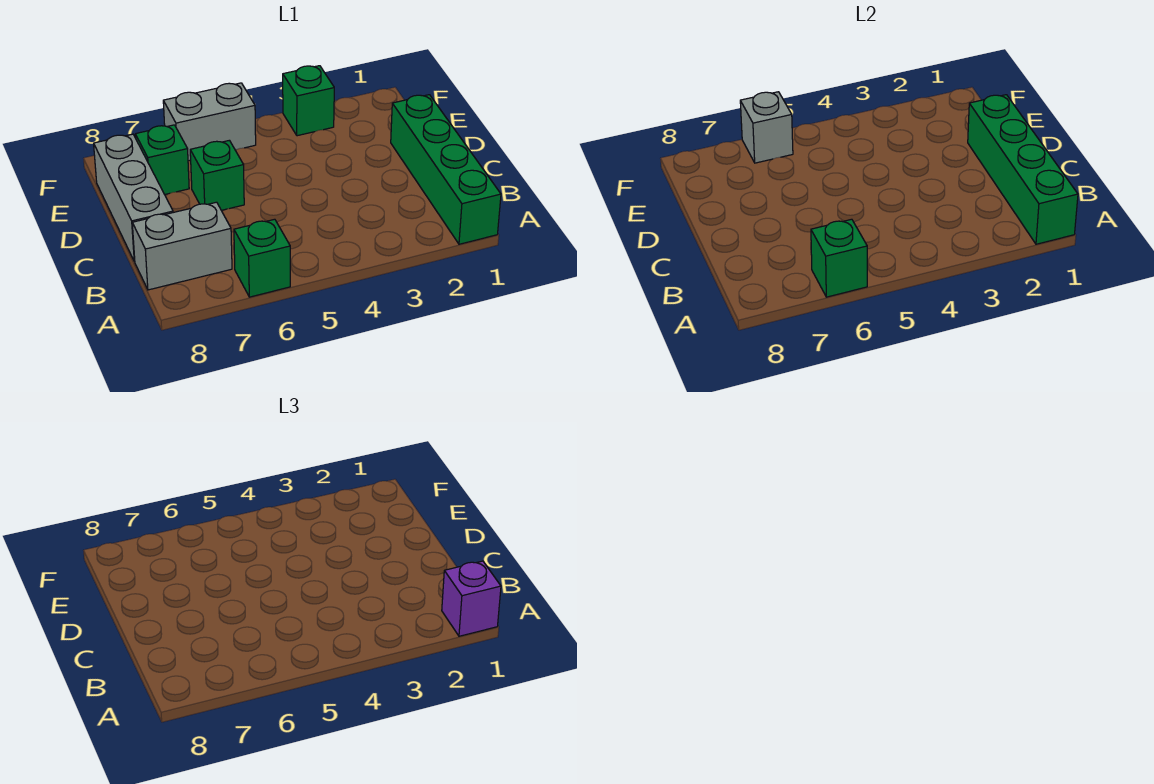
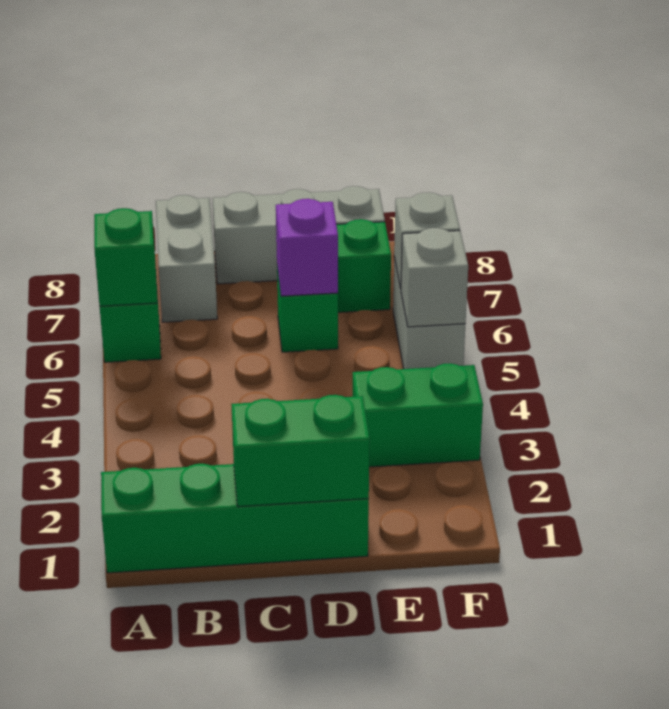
green brick A1:D1 level 2 -> green brick C1:D1 level 2
purple brick A1 level 3 -> purple brick D6 level 2
green brick F3 level 1 -> green brick E3:F3 level 1
none -> grey brick F5 level 2

